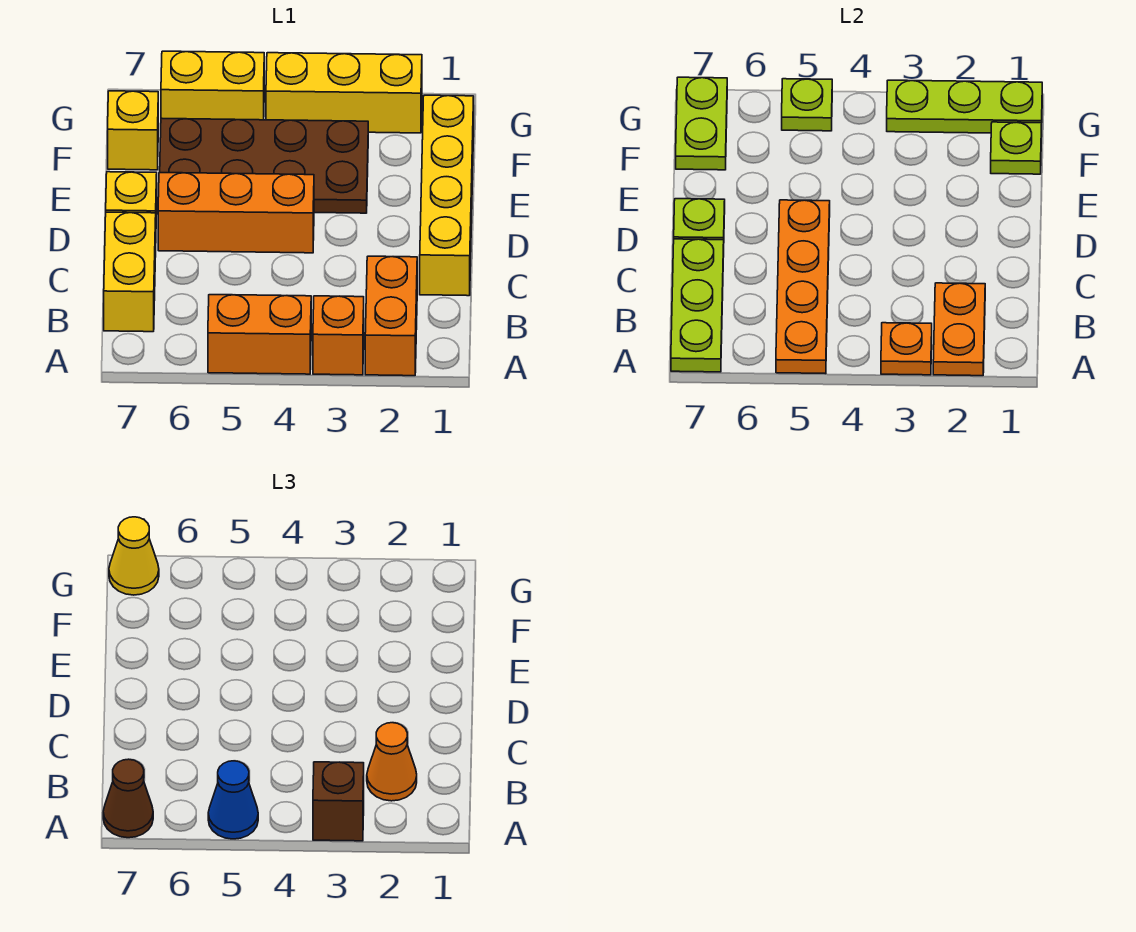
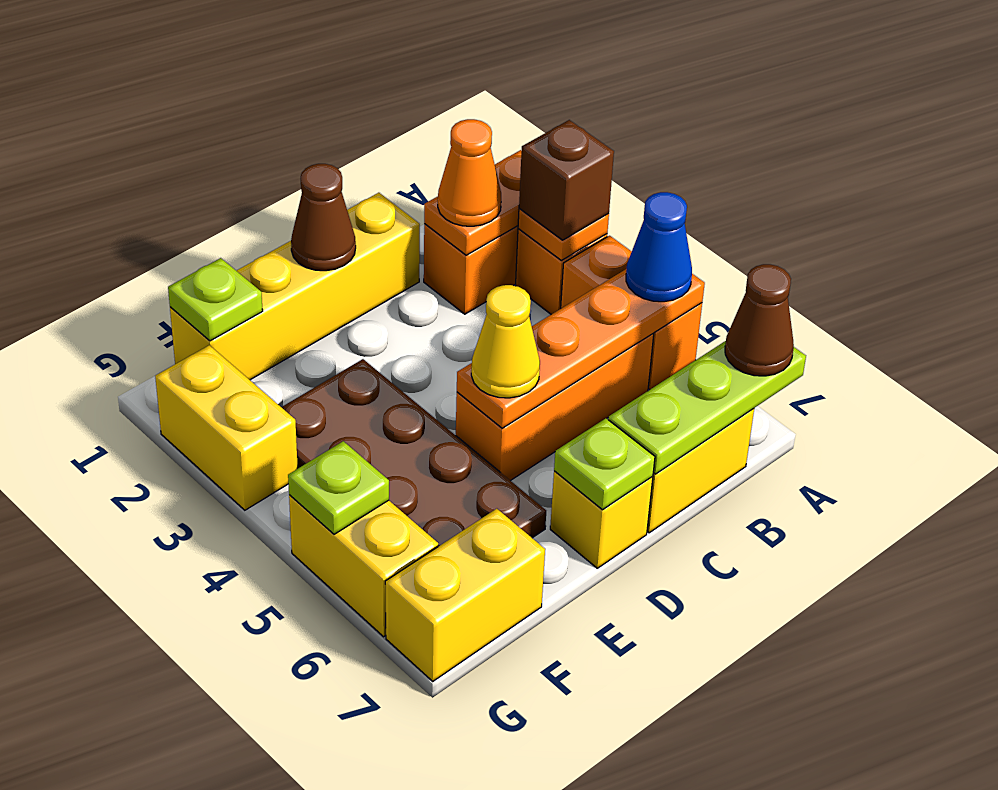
none -> brown cone D1 level 2
orange brick D4:D6 level 1 -> orange brick B5:D5 level 1
yellow brick F7 level 1 -> yellow brick F7:G7 level 1
lime plate F7:G7 level 2 -> none
lime plate G1:G3 level 2 -> none
yellow brick G2:G4 level 1 -> yellow brick G2:G3 level 1
yellow cone G7 level 3 -> yellow cone D5 level 3

